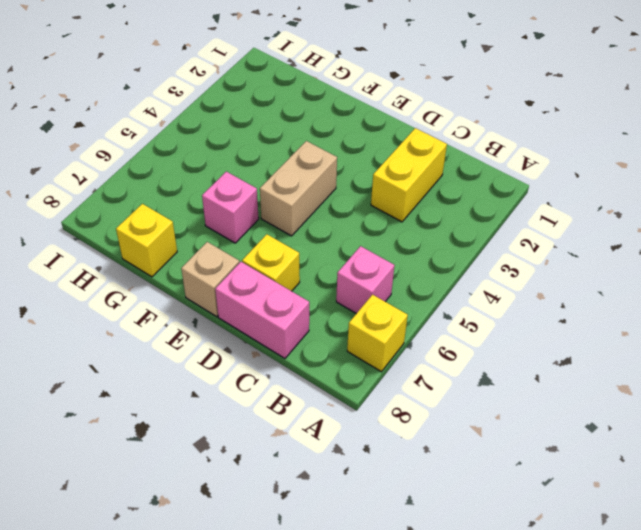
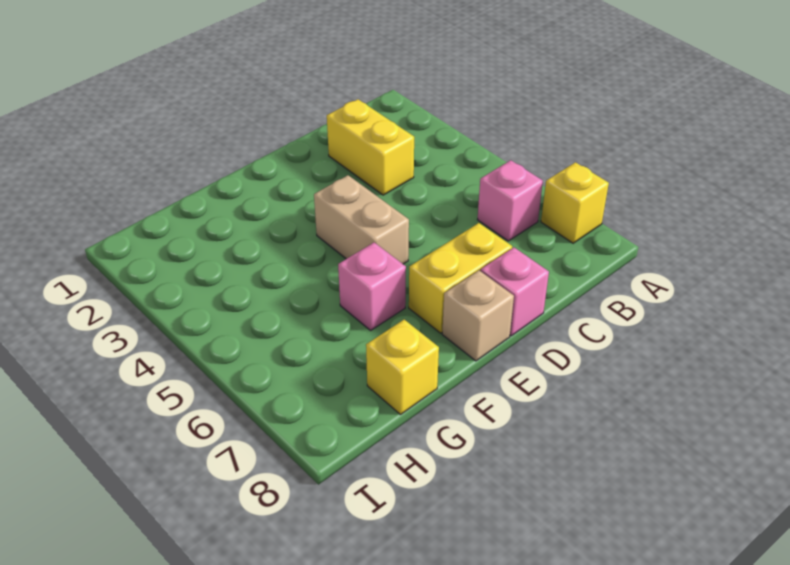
pink brick C8:D8 level 1 -> pink brick D8 level 1
yellow brick D7 level 1 -> yellow brick D7:E7 level 1

